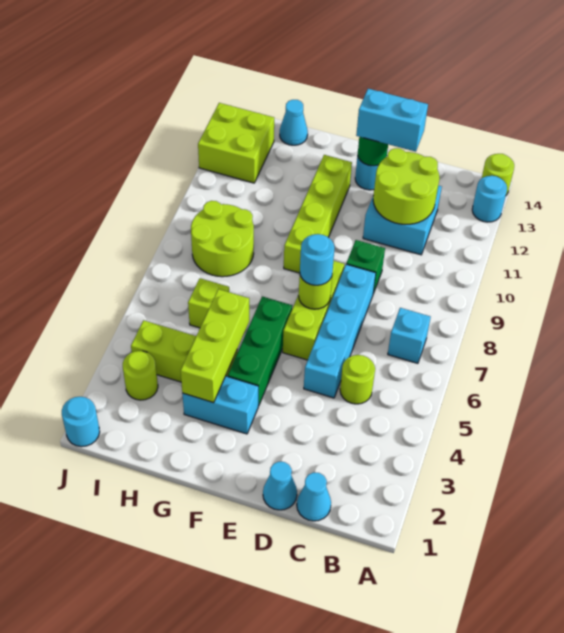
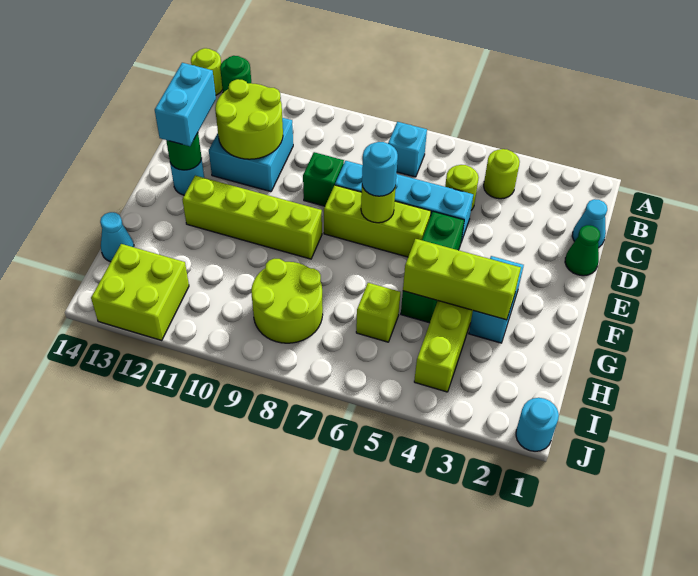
cyan round brick A13 level 1 -> green round brick A13 level 1
cyan cone D1 level 1 -> green cone D1 level 1
green brick F4:F6 level 1 -> green brick E5:G5 level 1
lime round brick I3 level 1 -> lime round brick B4 level 1

